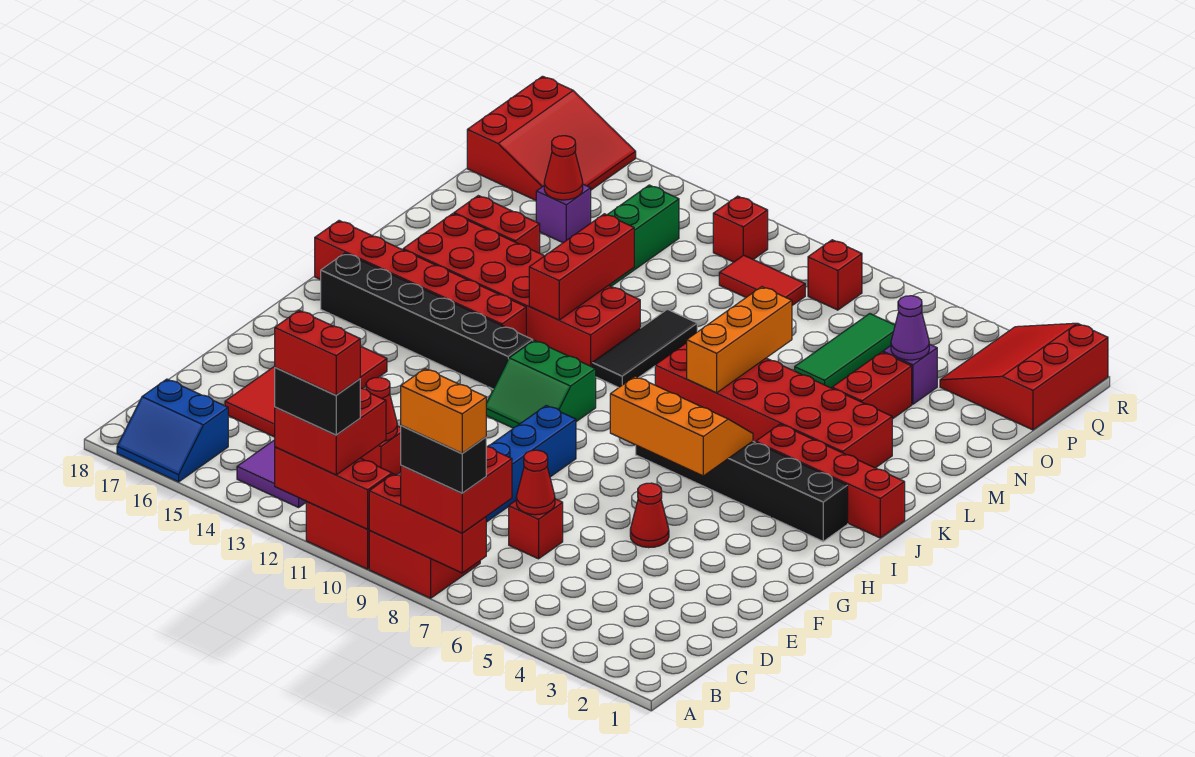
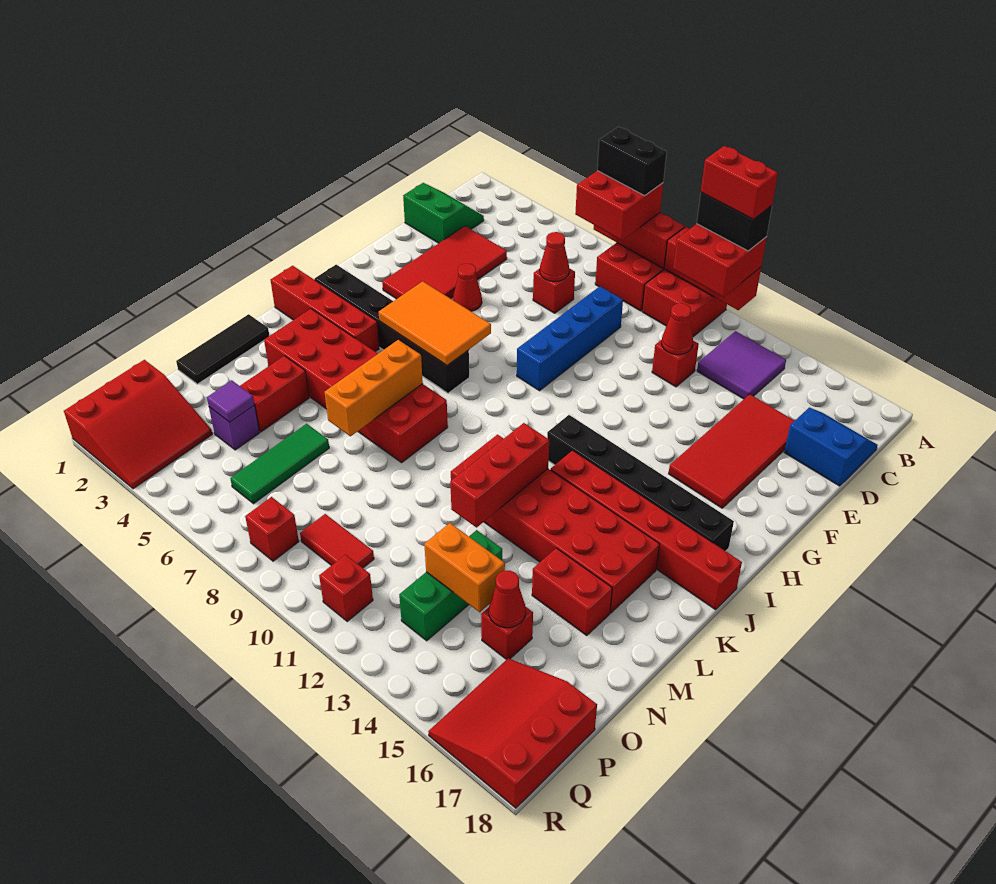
orange brick A7:A8 level 5 -> orange brick O13:O14 level 2
blue slope A16:B17 level 1 top B -> blue slope C17:D18 level 1 top D
none -> red tile D3:G4 level 1
orange slope H5:I7 level 2 top H -> orange tile H5:I7 level 2
green slope H10:I11 level 1 top I -> green slope C1:D2 level 1 top D
black tile K10:M10 level 1 -> black tile L1:N1 level 1
purple cone O4 level 2 -> purple tile O4 level 2
purple brick O15 level 1 -> red brick O15 level 1

